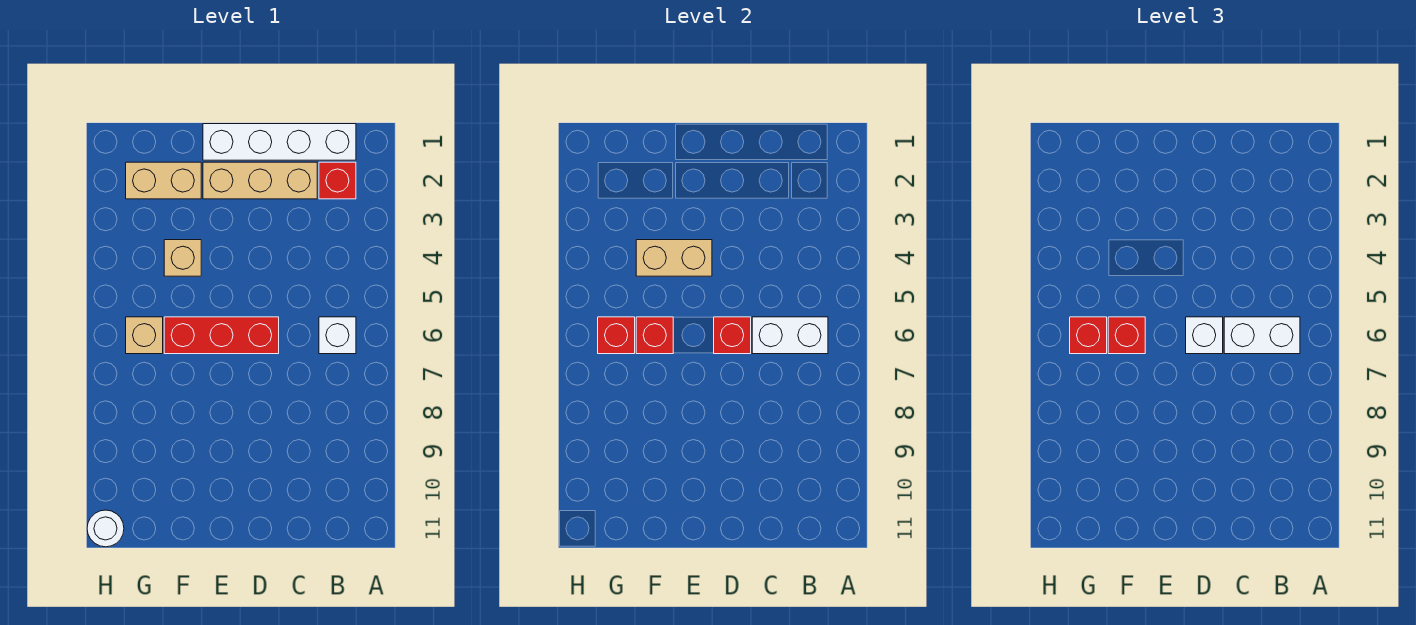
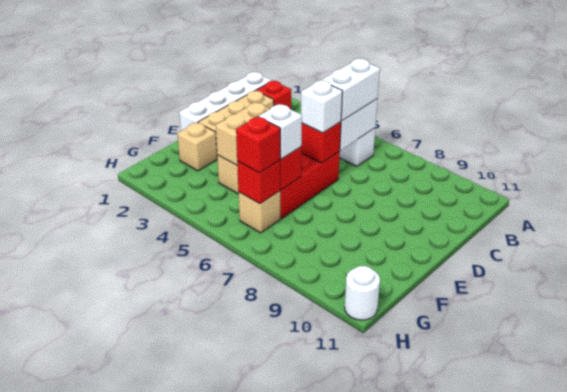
tan brick F2:G2 level 1 -> tan brick F2 level 1
red brick F6 level 3 -> white brick F6 level 3

